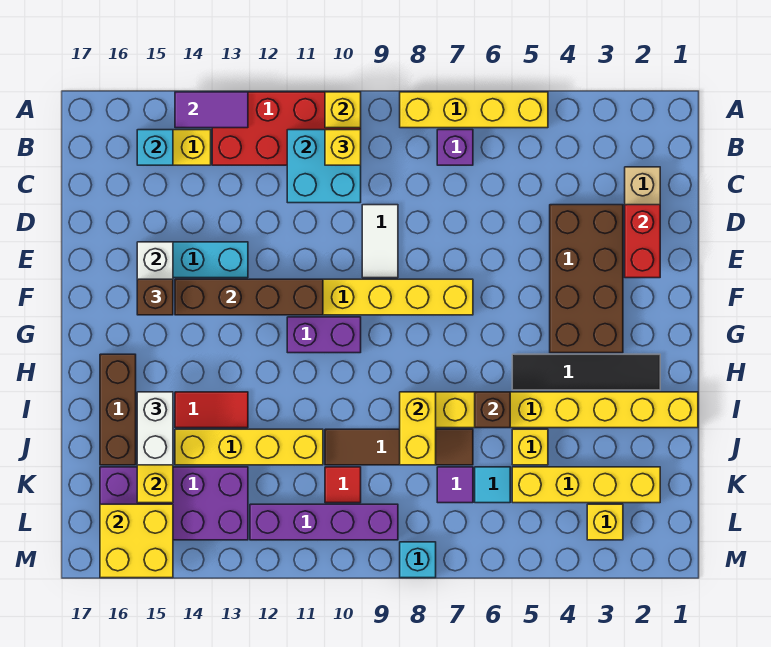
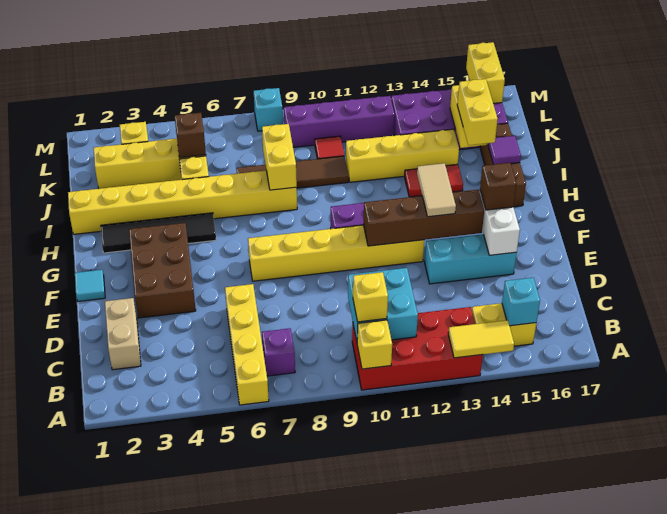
yellow brick A5:A8 level 1 -> yellow brick A6:D6 level 1
purple tile A13:A14 level 2 -> yellow tile A13:A14 level 2
red brick D2:E2 level 2 -> none
brown brick D3:G4 level 1 -> brown brick E3:G4 level 1
white tile D9:E9 level 1 -> none
none -> tan tile F13:G13 level 3
brown brick I6 level 2 -> brown brick K5 level 2
white brick I15:J15 level 3 -> yellow brick I15:J15 level 3
cyan tile K6 level 1 -> cyan tile F1 level 1
purple tile K7 level 1 -> purple tile I16 level 2
yellow brick L15:M16 level 2 -> yellow brick L16:M16 level 2

